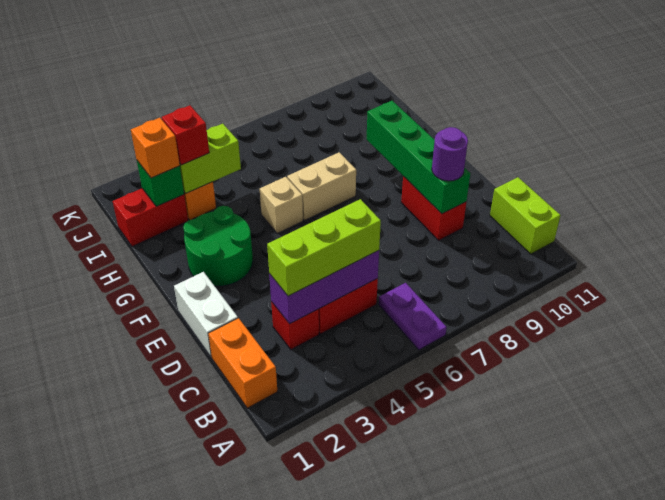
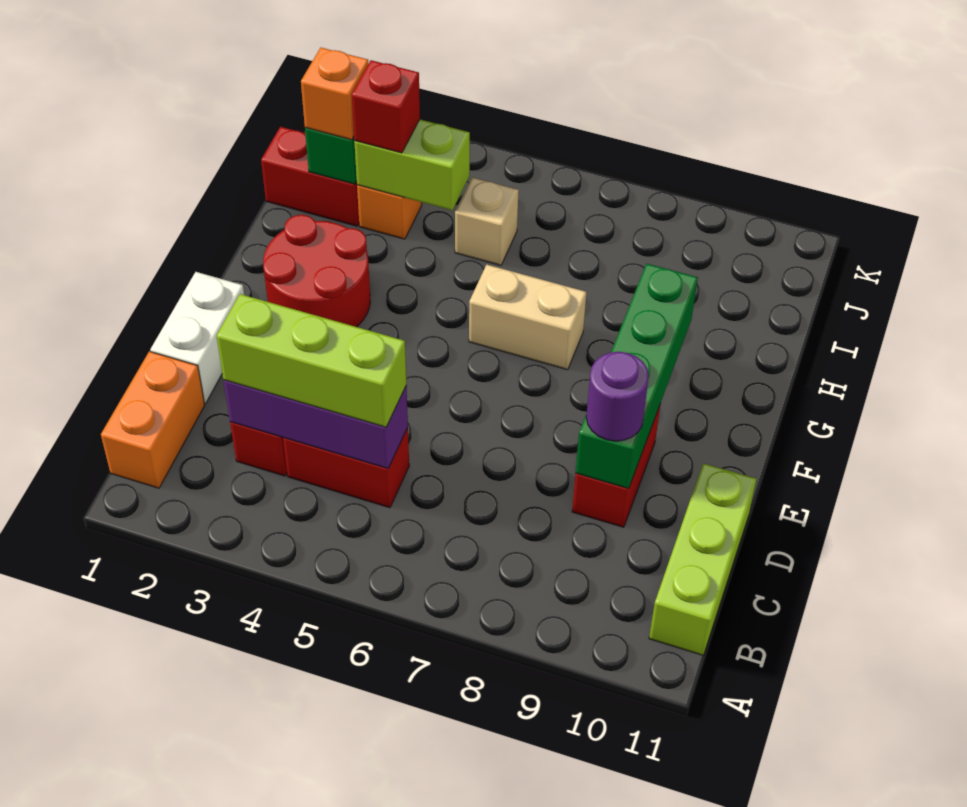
purple plate A6:B6 level 1 -> none
lime brick B11:C11 level 1 -> lime brick B11:D11 level 1
green round brick F2:G3 level 1 -> red round brick F2:G3 level 1
tan brick G5 level 1 -> tan brick I5 level 1

